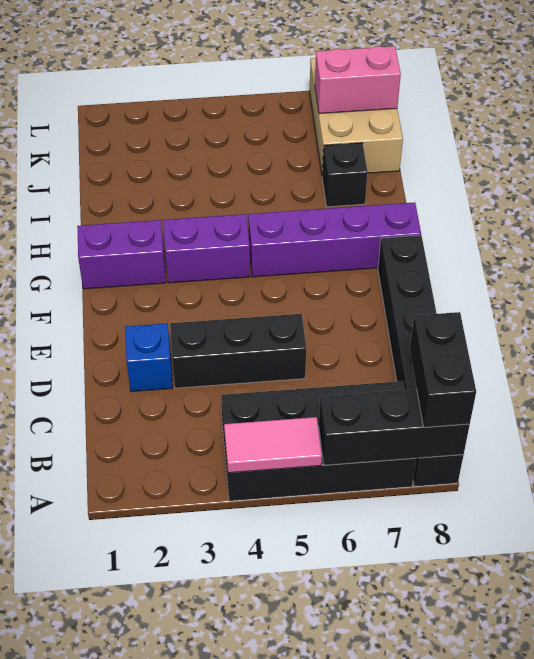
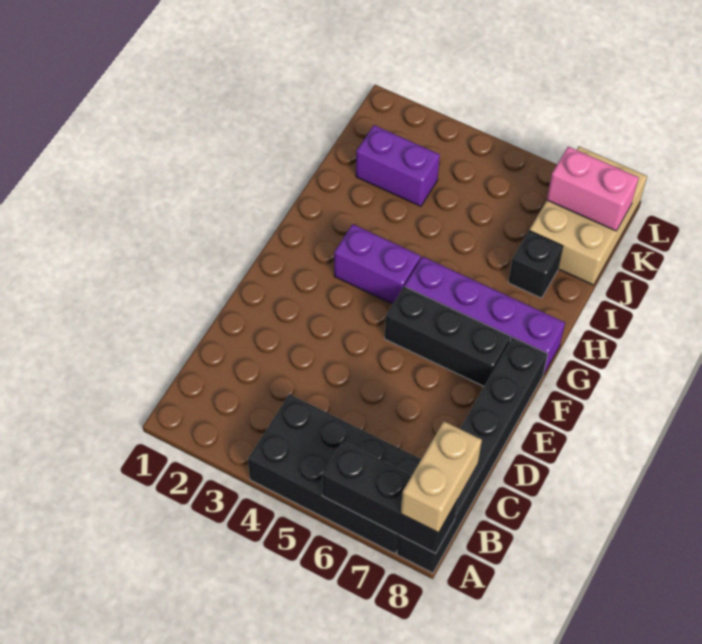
pink tile A4:A5 level 2 -> none
black brick A8:B8 level 3 -> tan brick A8:B8 level 3
blue brick D2 level 1 -> none
black brick D3:D5 level 1 -> black brick F5:F7 level 1
purple brick G1:G2 level 1 -> purple brick J2:J3 level 1

